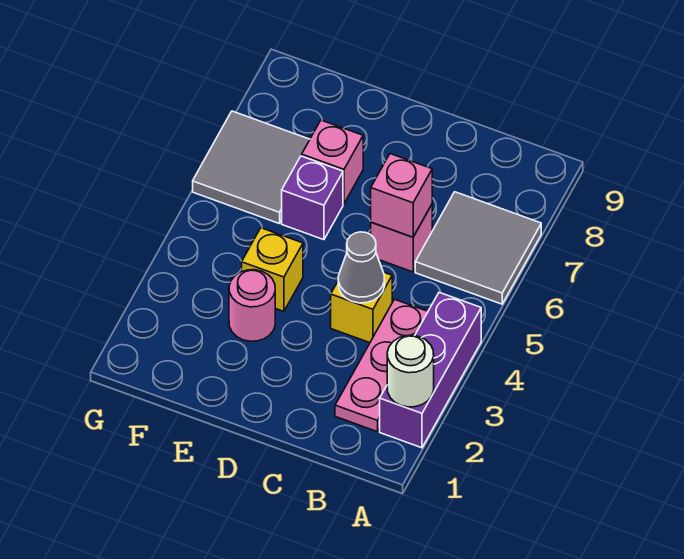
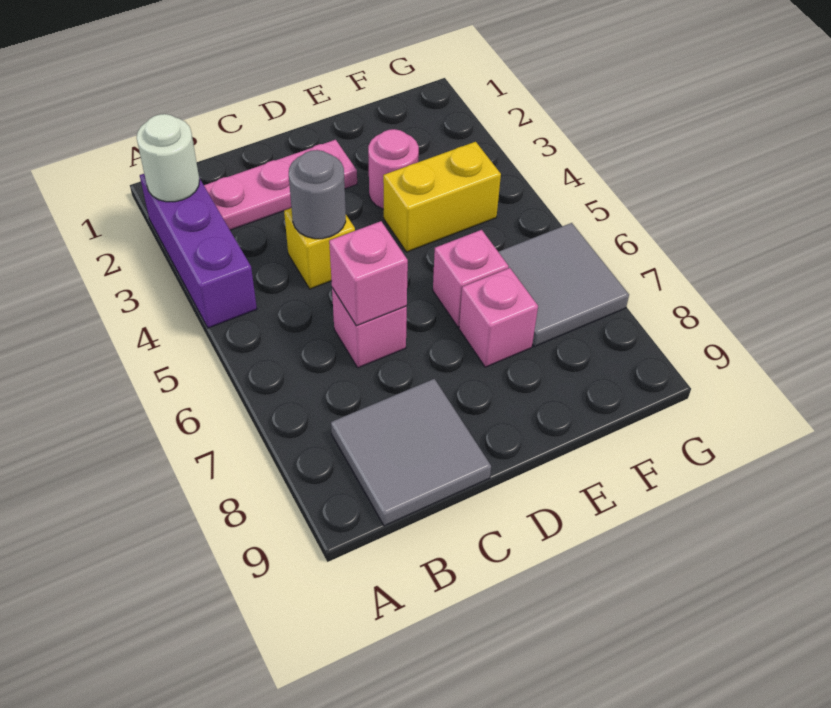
grey tile A6:B7 level 1 -> grey tile B8:C9 level 1
pink plate B2:B4 level 1 -> pink plate B2:D2 level 1
grey cone C4 level 2 -> grey round brick C4 level 2
yellow brick E4 level 1 -> yellow brick E4:F4 level 1
purple brick E6 level 1 -> pink brick E6 level 1

